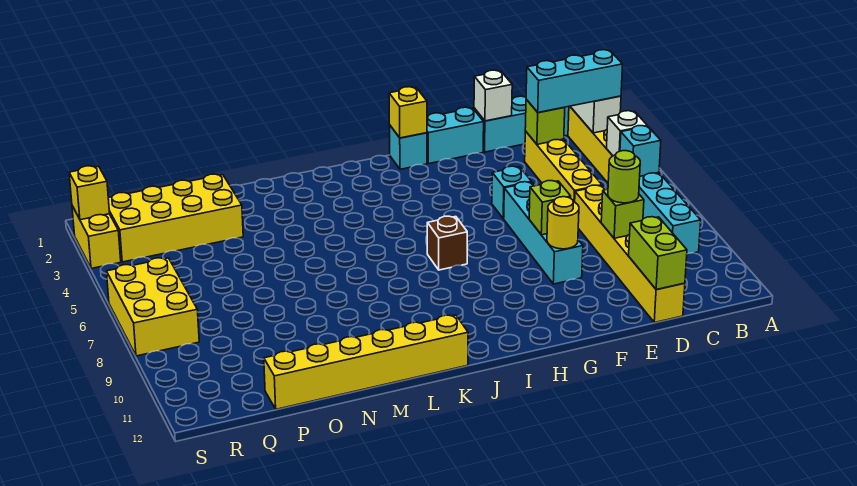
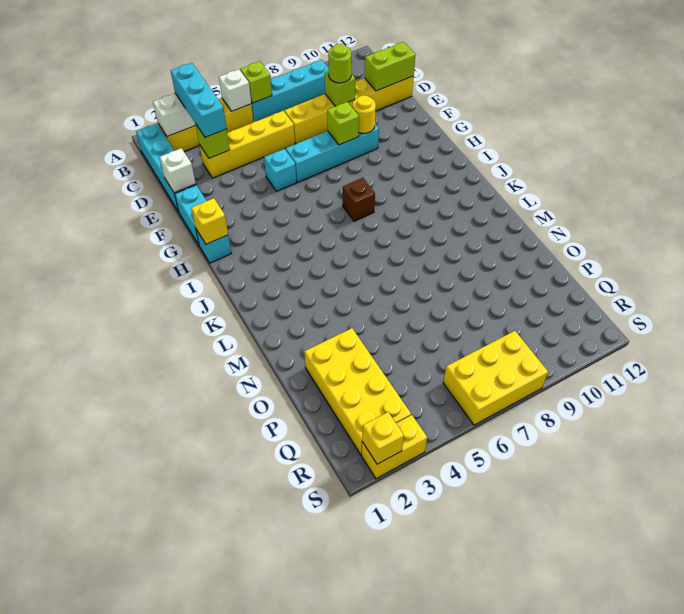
cyan brick B6 level 2 -> lime brick B6 level 2
yellow brick K12:P12 level 1 -> none

